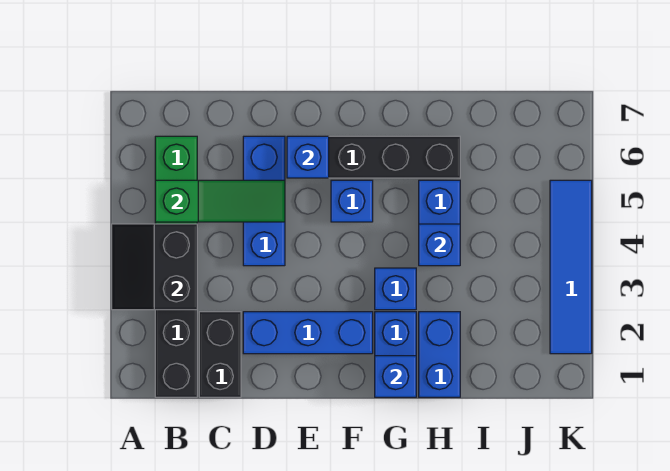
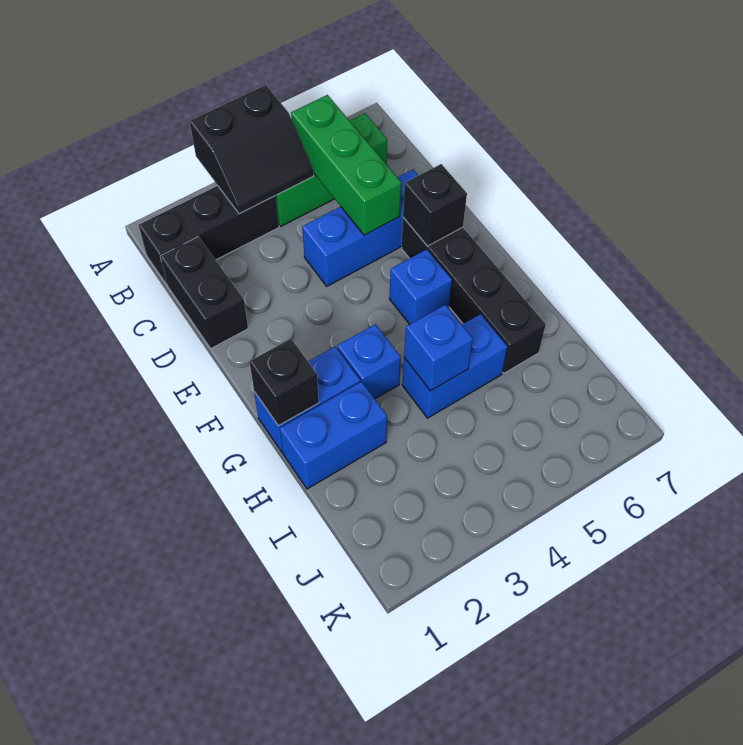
black slope A3:B4 level 2 top B -> black slope A3:B4 level 2 top A
green slope B5:D5 level 2 top B -> green brick B5:D5 level 2
black brick C1:C2 level 1 -> black brick C1:D1 level 1
blue brick D2:F2 level 1 -> none
blue brick E6 level 2 -> black brick E6 level 2
blue brick G1 level 2 -> black brick G1 level 2
blue tile K2:K5 level 1 -> none

